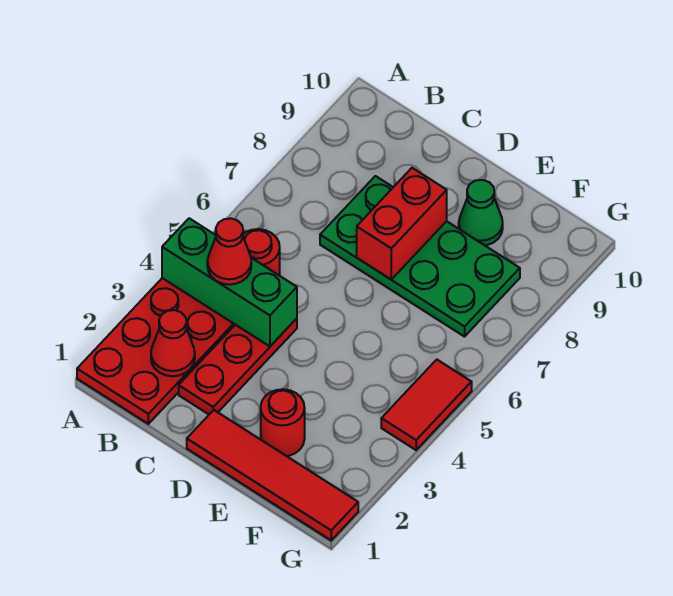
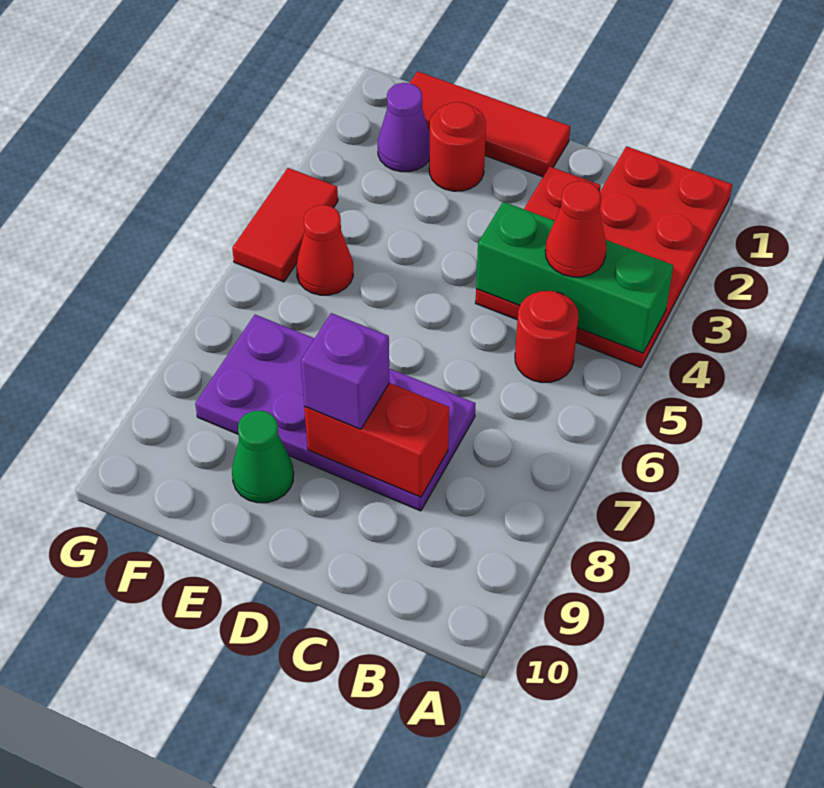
red cone B2 level 2 -> red cone F5 level 1
green plate C7:F8 level 1 -> purple plate C7:F8 level 1
red tile D1:G1 level 1 -> red tile D1:F1 level 1
red brick D7:D8 level 2 -> red brick C8:D8 level 2
none -> purple brick D8 level 3
none -> purple cone F2 level 1

